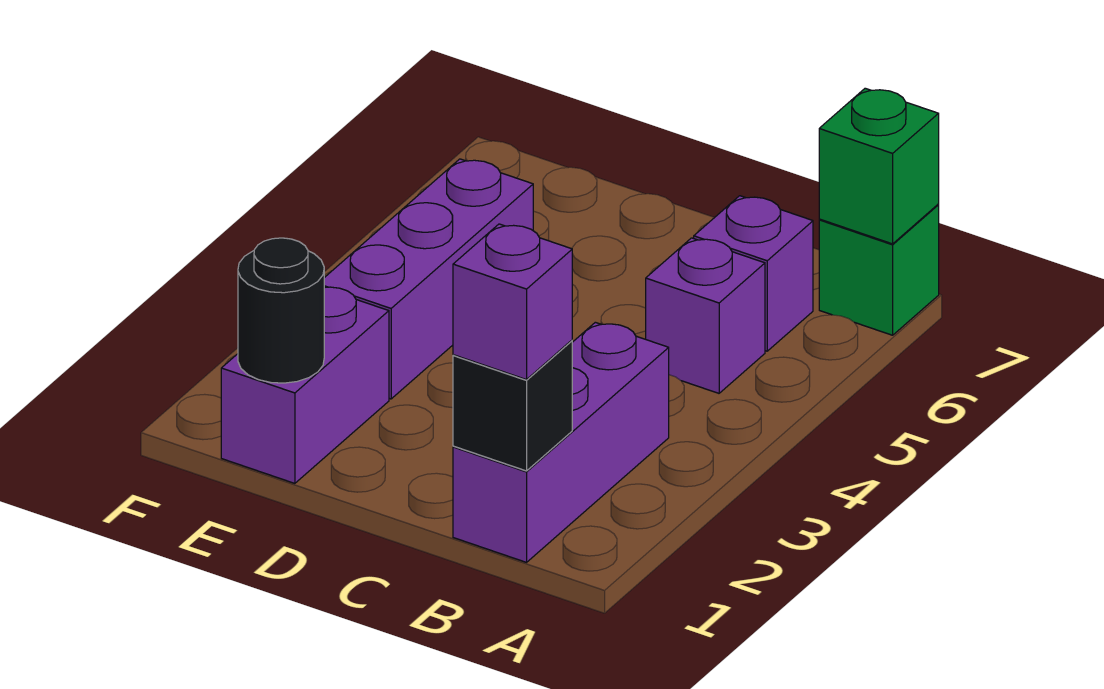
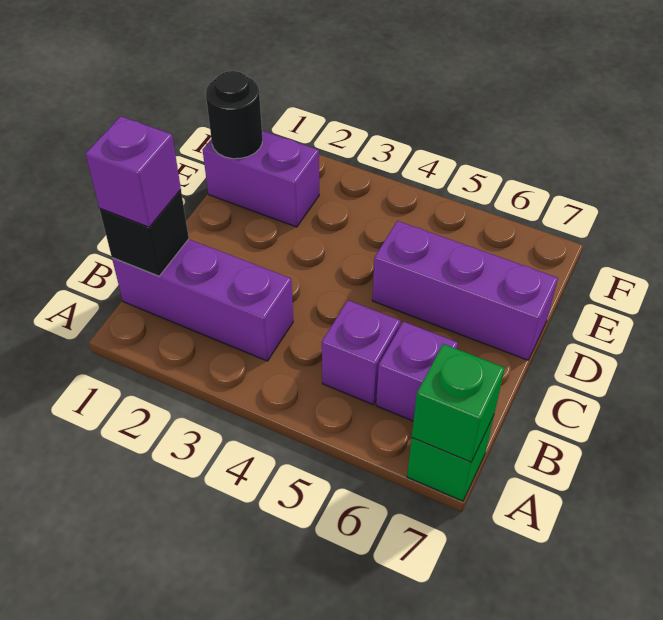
purple brick E3:E5 level 1 -> purple brick D5:D7 level 1

